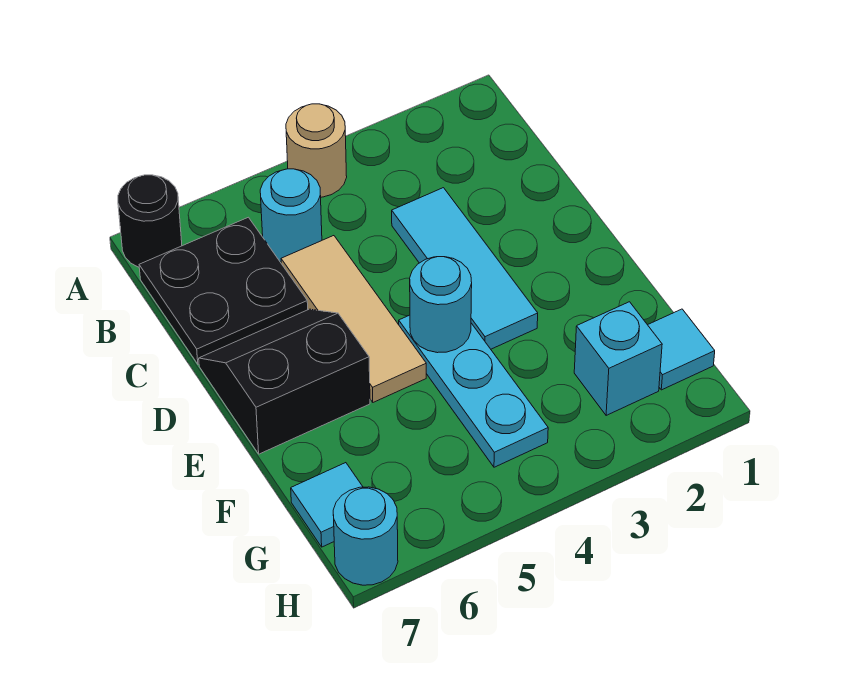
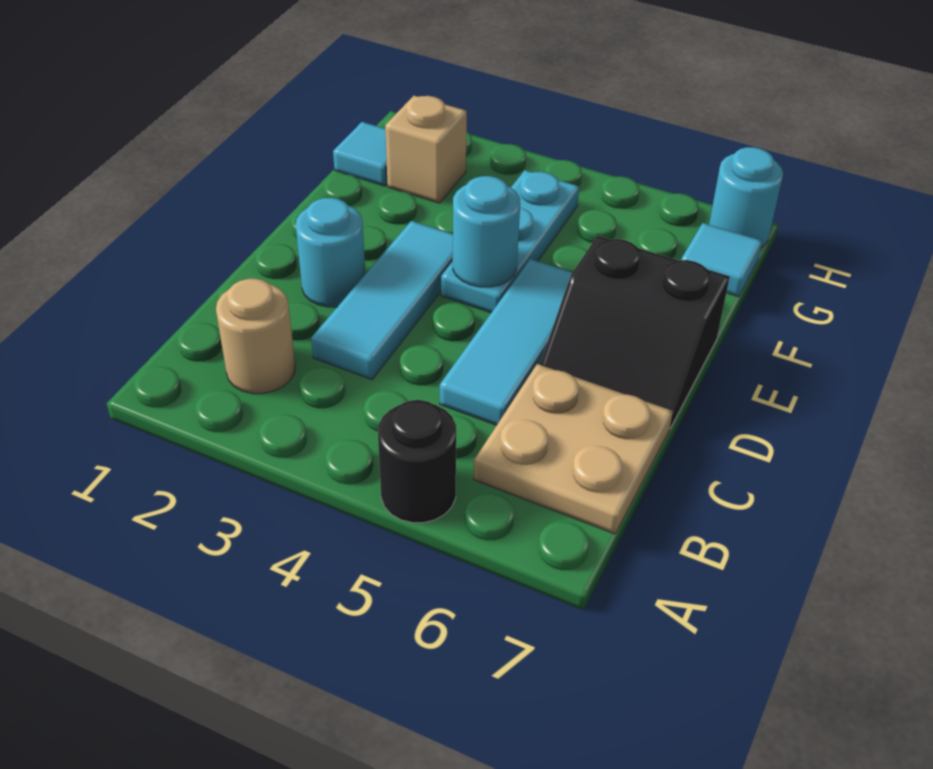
tan round brick A4 level 1 -> tan round brick B2 level 1
black round brick A7 level 1 -> black round brick A5 level 1
cyan round brick B5 level 1 -> cyan round brick D2 level 1
black plate B6:C7 level 1 -> tan plate B6:C7 level 1
tan tile C5:E5 level 1 -> cyan tile C5:E5 level 1
cyan brick G2 level 1 -> tan brick G2 level 1

